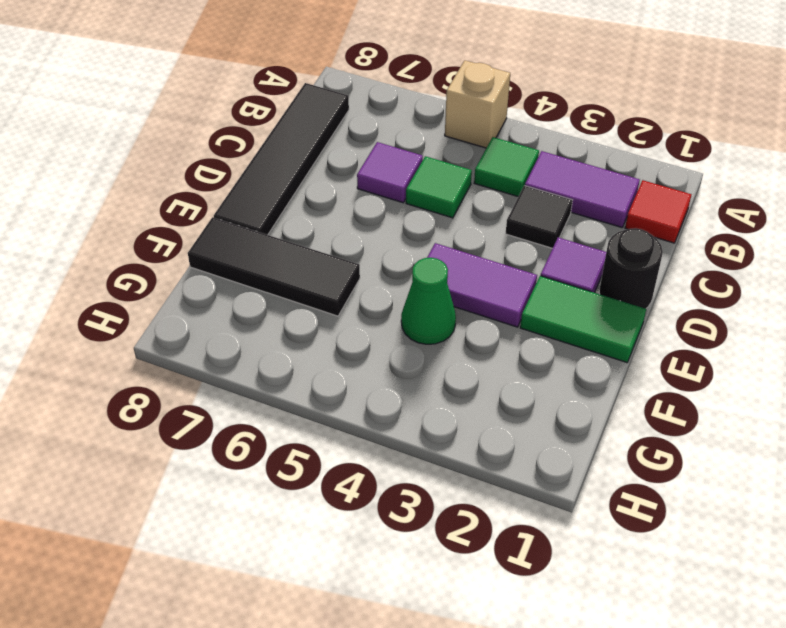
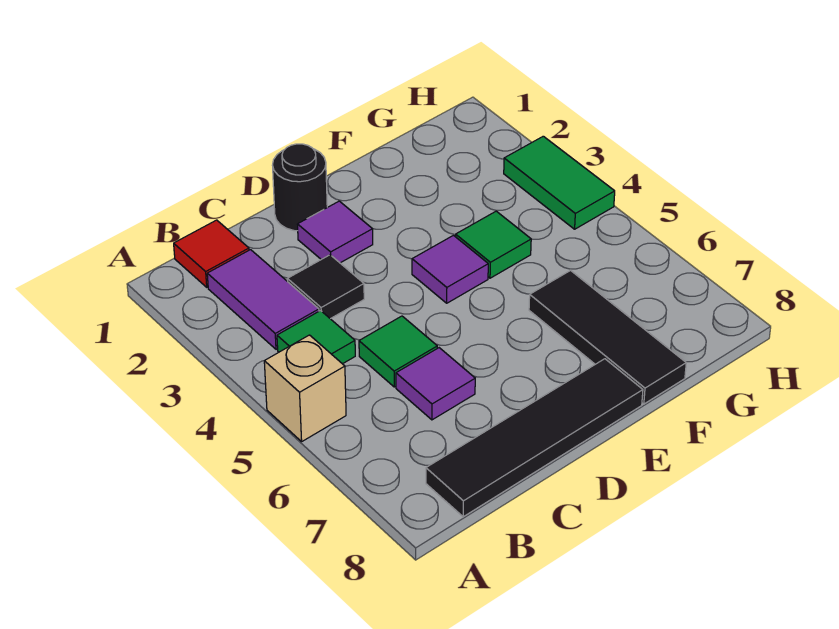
green tile E1:E2 level 1 -> green tile H3:H4 level 1
purple tile E3:E4 level 1 -> purple tile E4 level 1
green cone F4 level 1 -> green tile F4 level 1

